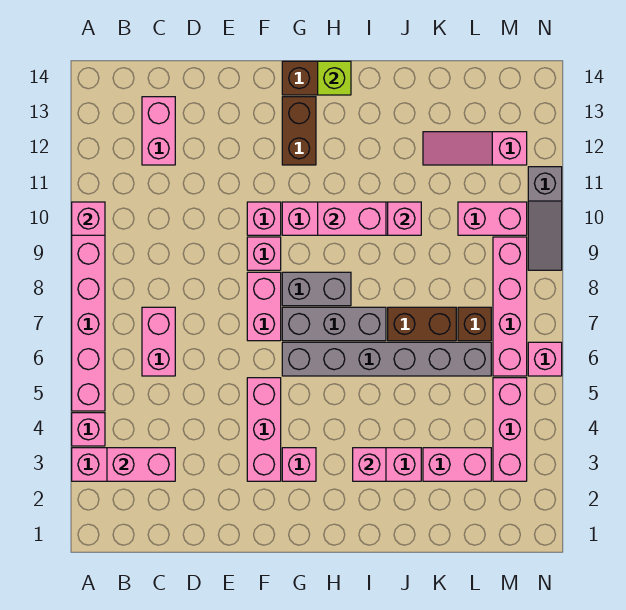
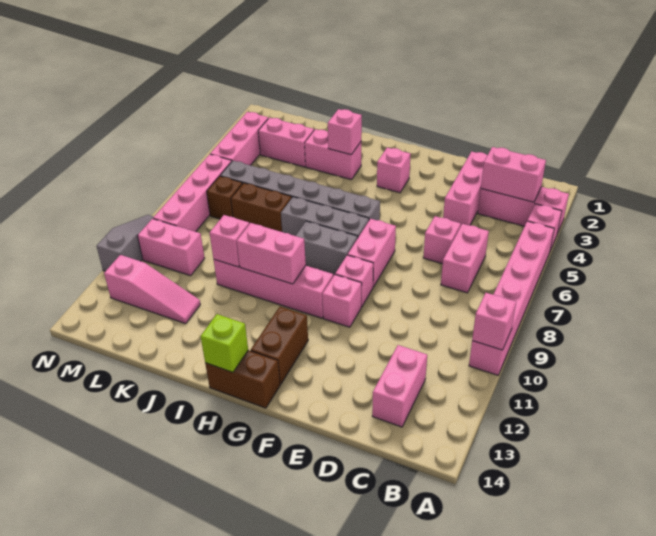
pink brick F3:F5 level 1 -> pink brick D2:D4 level 1
pink brick N6 level 1 -> pink brick D6 level 1

